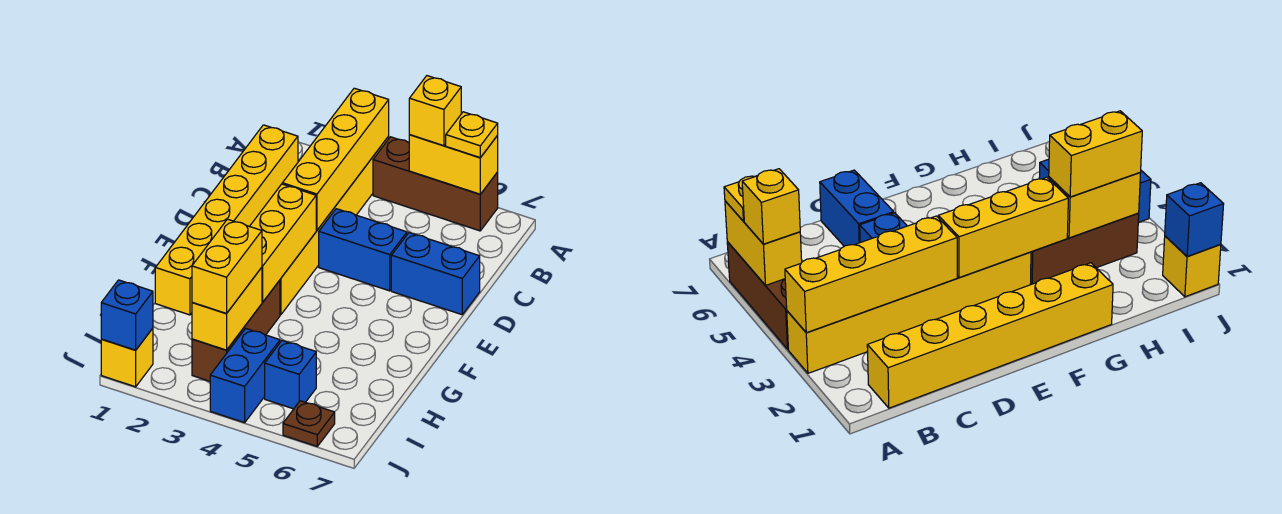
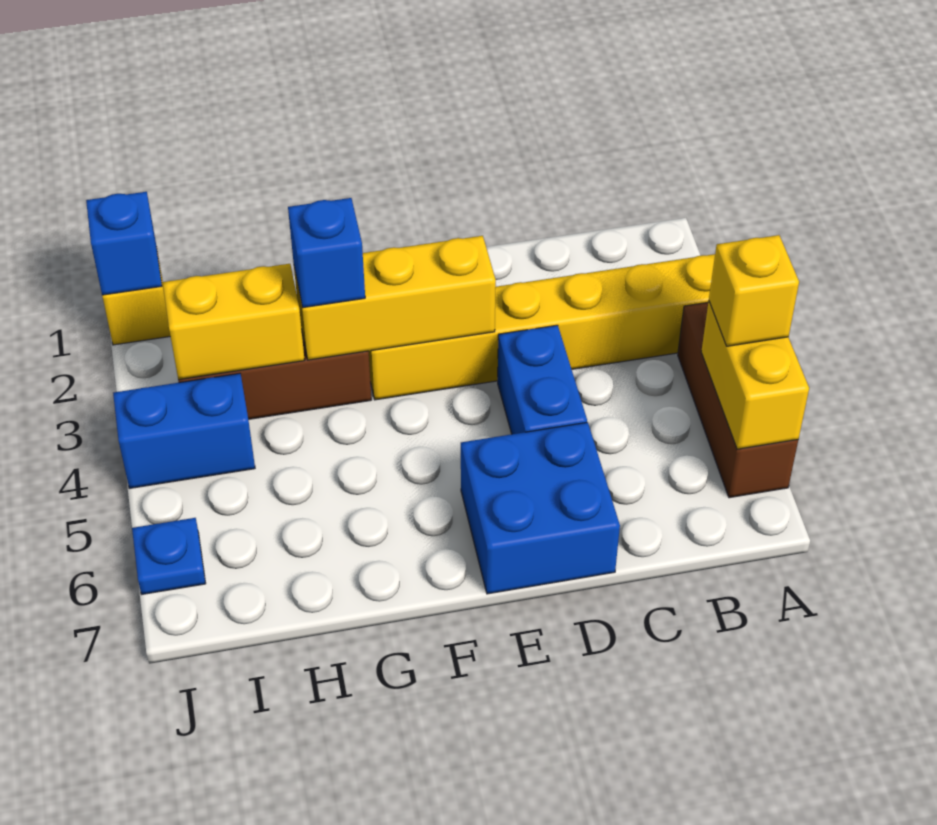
yellow brick A3:D3 level 2 -> none
yellow plate A6 level 3 -> none
yellow brick B1:G1 level 1 -> none
blue brick D6:D7 level 1 -> blue brick D6:E7 level 1
yellow brick H3:I3 level 3 -> none
blue brick I5 level 1 -> blue brick G3 level 3
brown plate J6 level 1 -> blue plate J6 level 1

